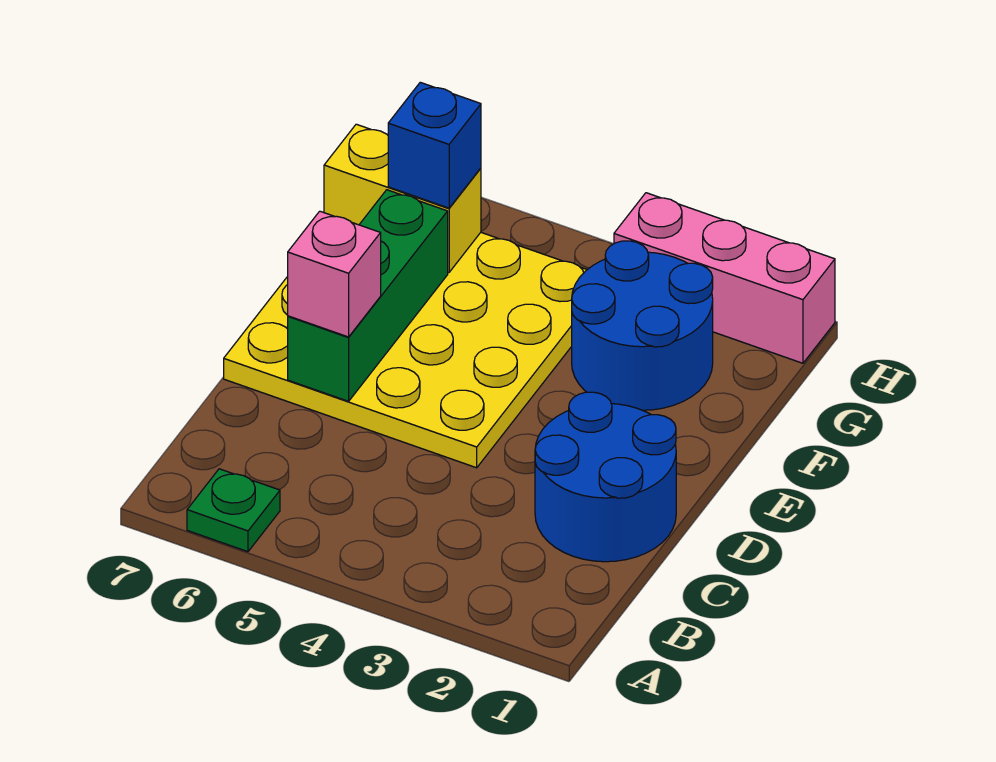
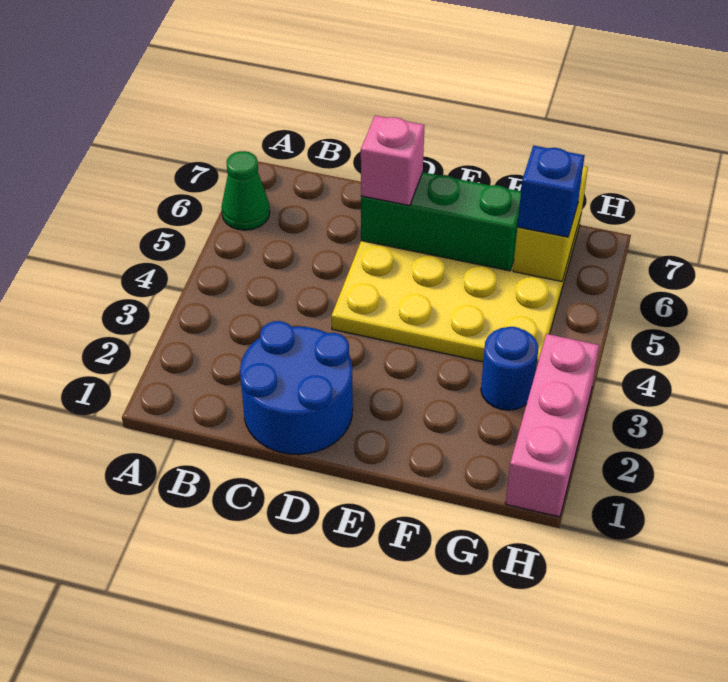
green plate A6 level 1 -> green cone A6 level 1
blue round brick F2:G3 level 1 -> blue round brick G3 level 1

